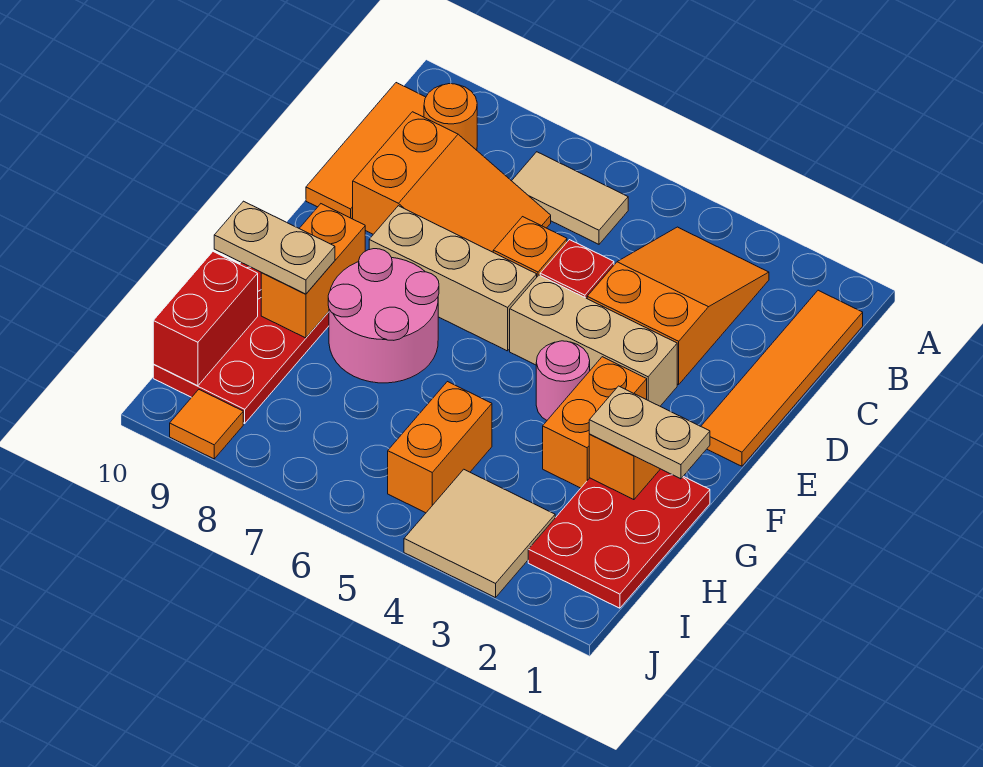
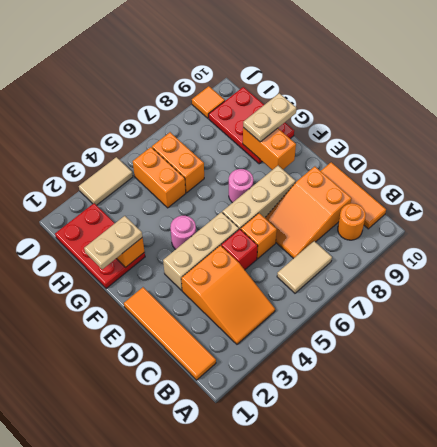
orange brick F3:G3 level 1 -> orange brick H6:I6 level 1
pink round brick F7:G8 level 1 -> pink round brick F7 level 1
red brick H10:I10 level 2 -> none
tan tile I3:J4 level 1 -> tan tile J3:J4 level 1

